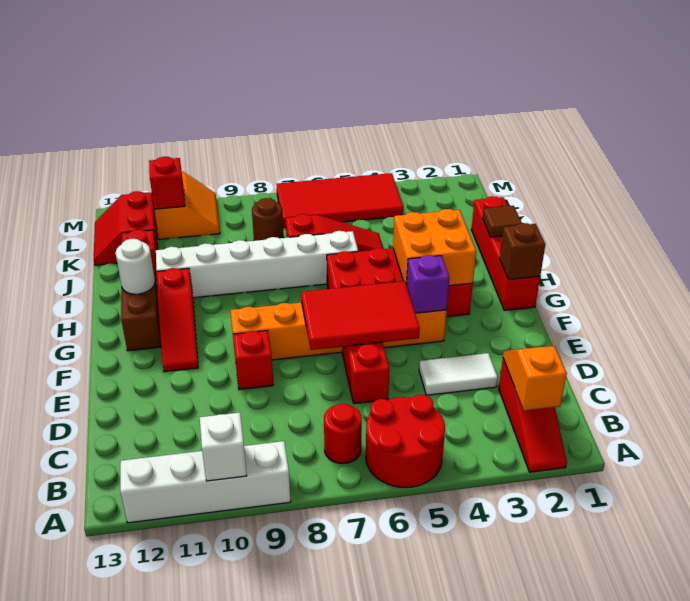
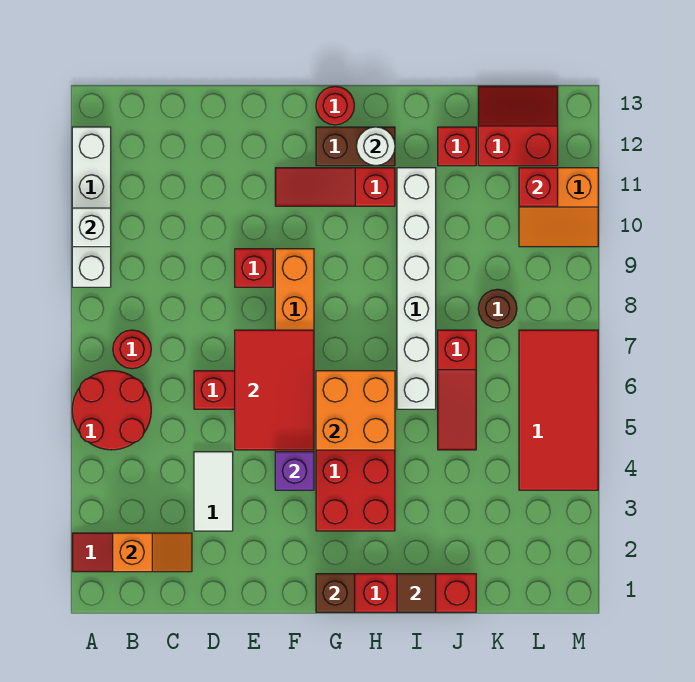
orange brick G3:H4 level 2 -> orange brick G5:H6 level 2
none -> red round brick G13 level 1

